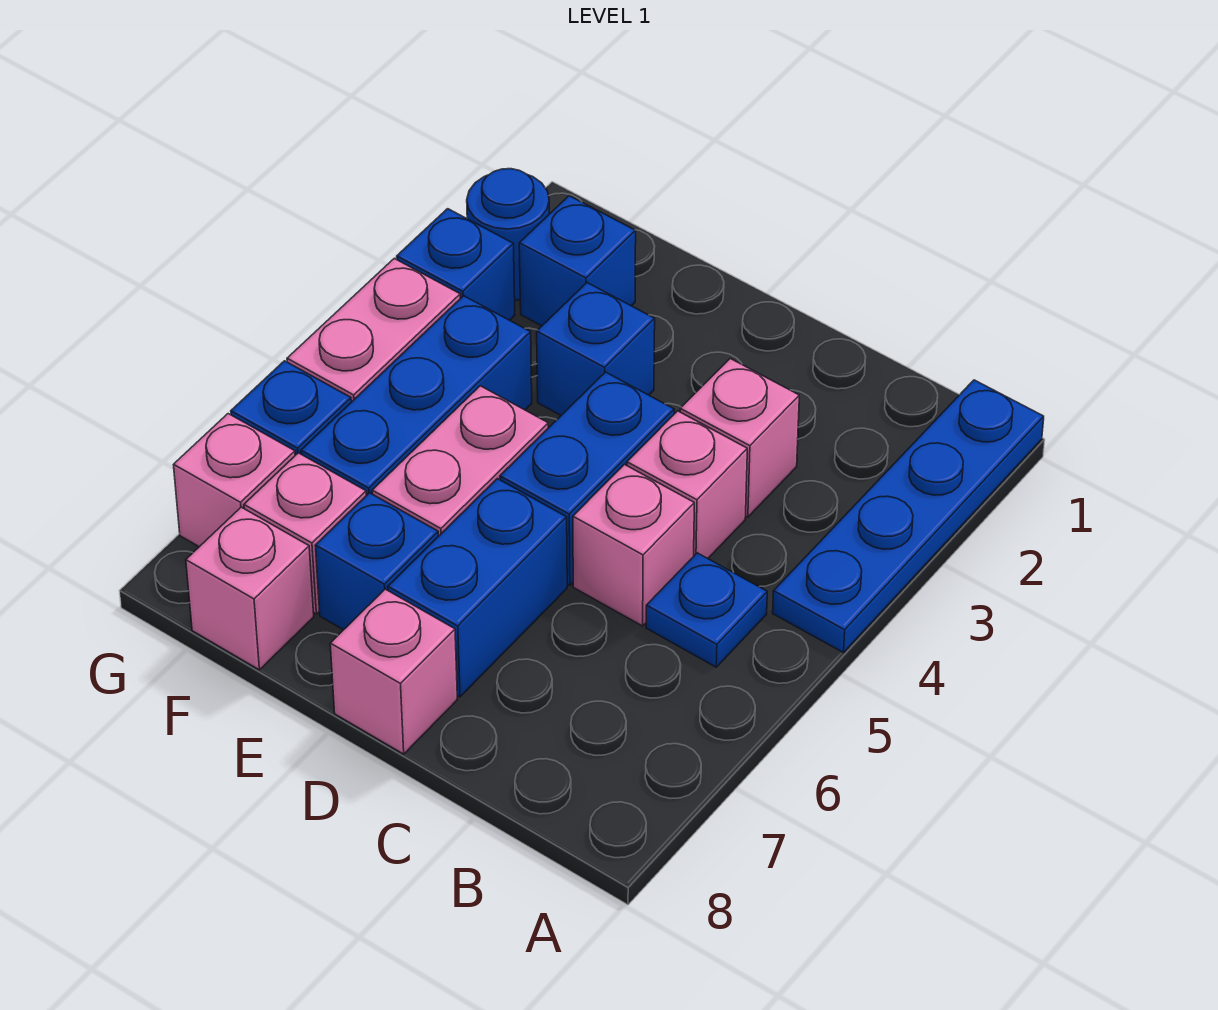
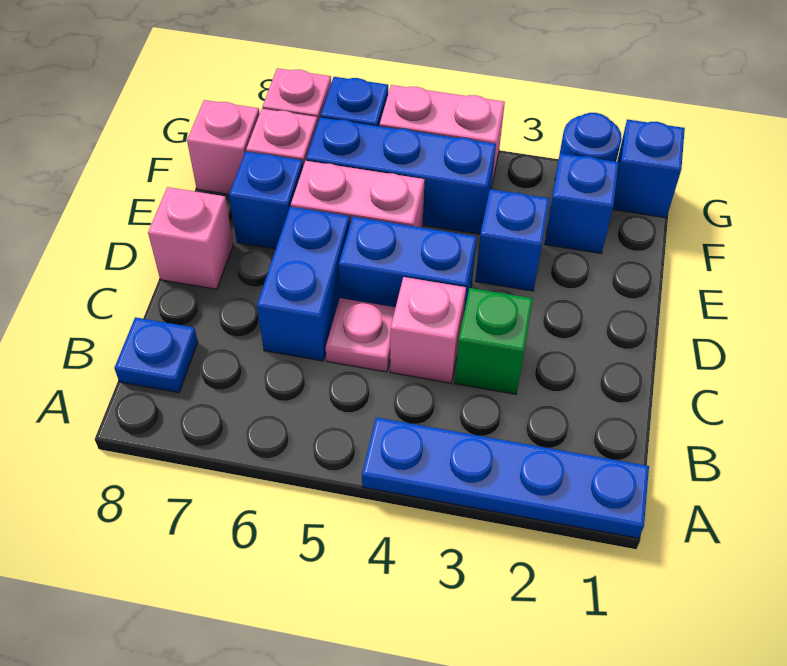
blue plate B5 level 1 -> blue plate B8 level 1
pink brick C3 level 1 -> green brick C3 level 1
pink brick C5 level 1 -> pink plate C5 level 1
blue brick D6:D7 level 1 -> blue brick C6:D6 level 1
blue brick G3 level 1 -> blue brick G1 level 1

